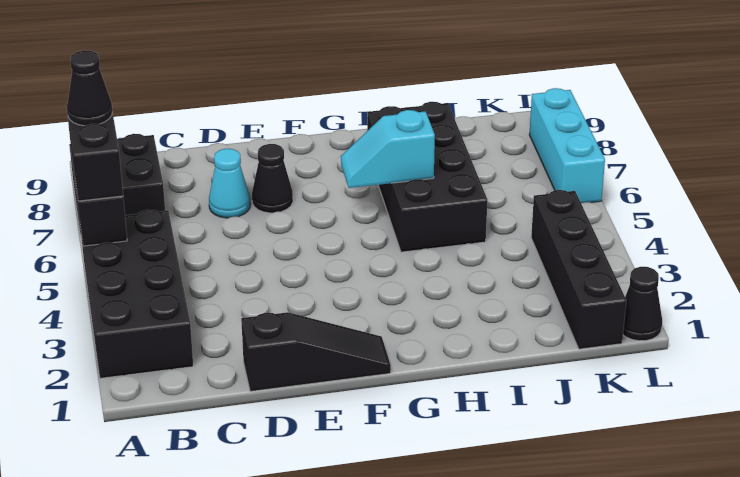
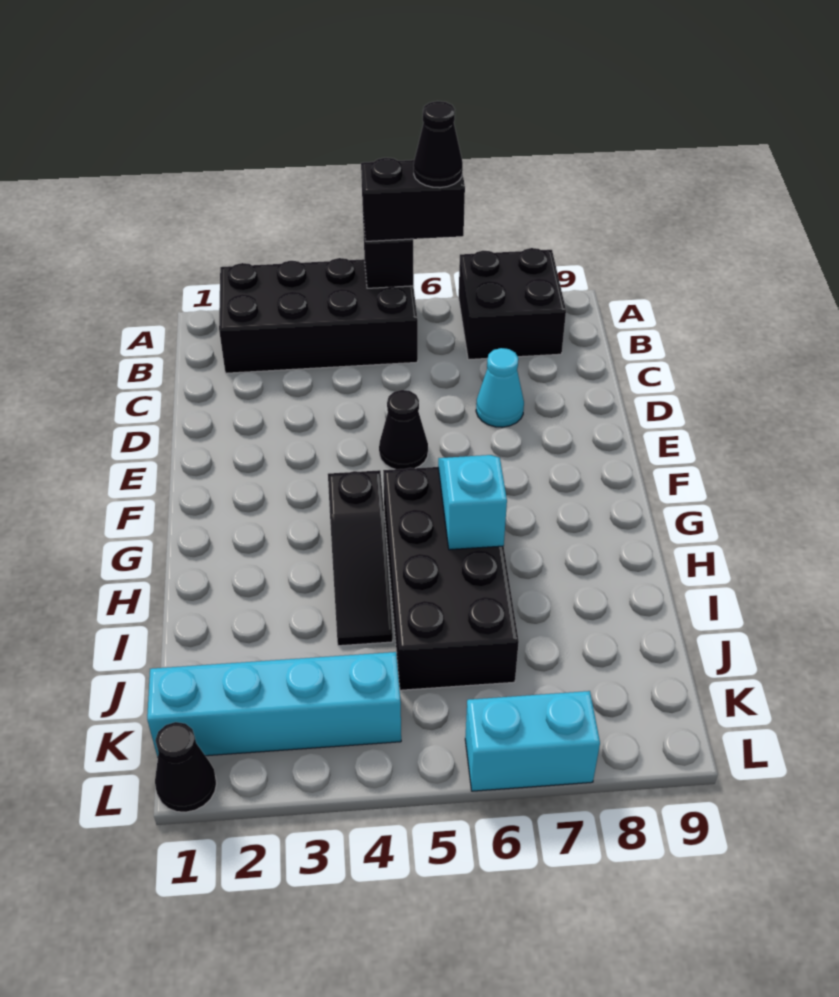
black slope D1:F1 level 1 top D -> black slope G4:I4 level 1 top G
black cone E7 level 1 -> black cone E5 level 1
black brick H5:I8 level 1 -> black brick G5:J6 level 1
black brick K1:K4 level 1 -> cyan brick K1:K4 level 1
cyan brick L6:L8 level 1 -> cyan brick L6:L7 level 1

